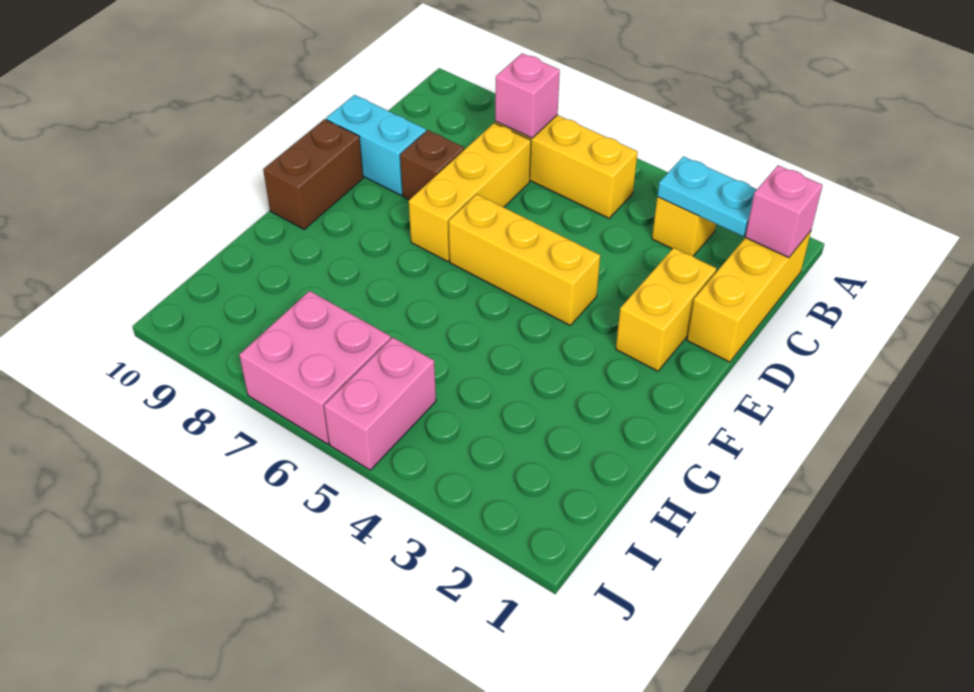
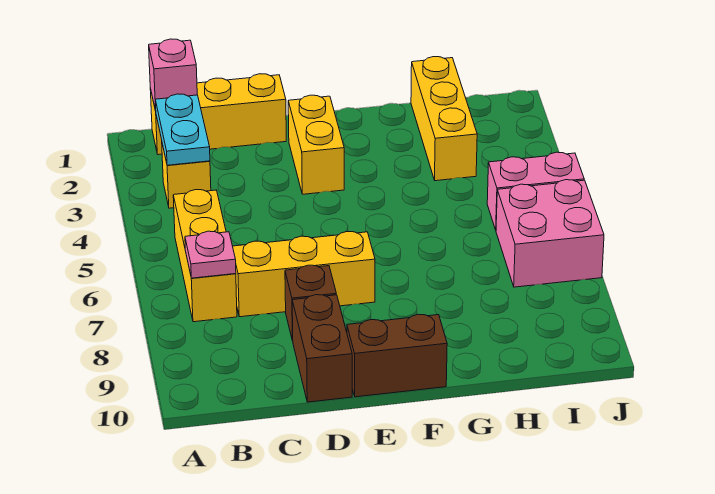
pink brick B7 level 2 -> pink plate B7 level 2
yellow brick D2:E2 level 1 -> yellow brick E2:E3 level 1
cyan brick D9:D10 level 1 -> brown brick D9:D10 level 1
yellow brick E4:E6 level 1 -> yellow brick H1:H3 level 1

